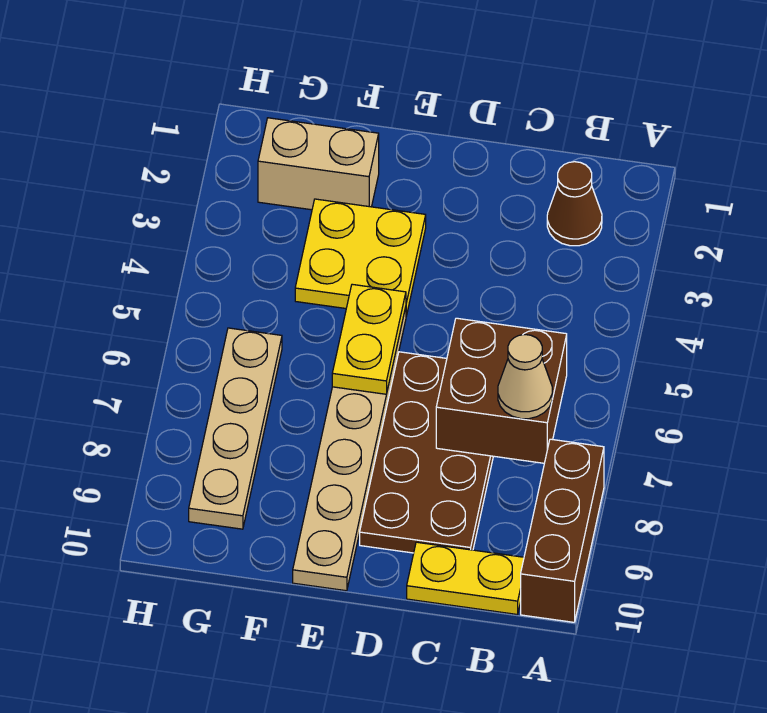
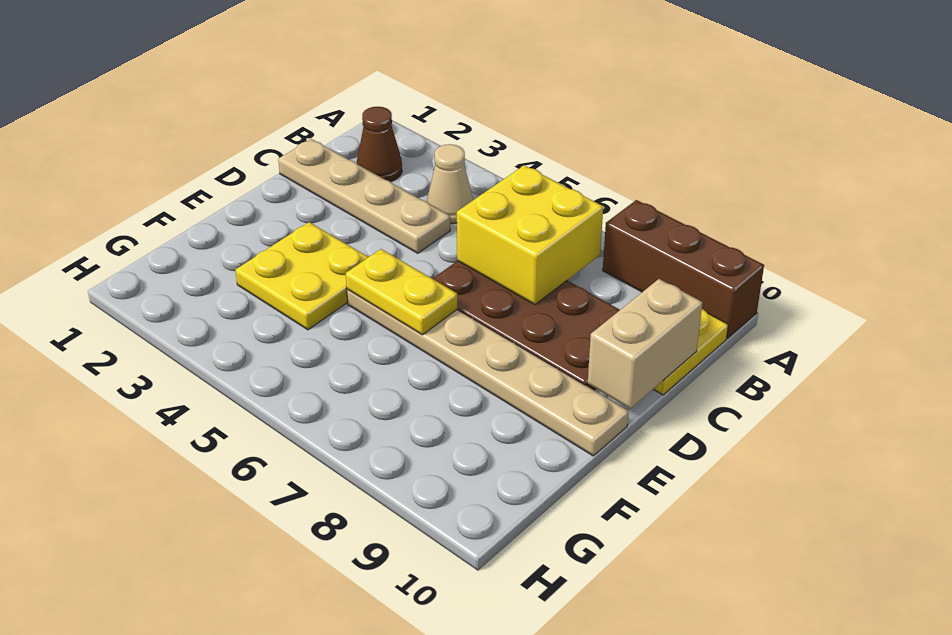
brown brick B6:C7 level 2 -> yellow brick B6:C7 level 2
tan cone B7 level 3 -> tan cone B4 level 1
tan brick F2:G2 level 1 -> tan brick C10:D10 level 2
tan plate G6:G9 level 1 -> tan plate C1:C4 level 1

